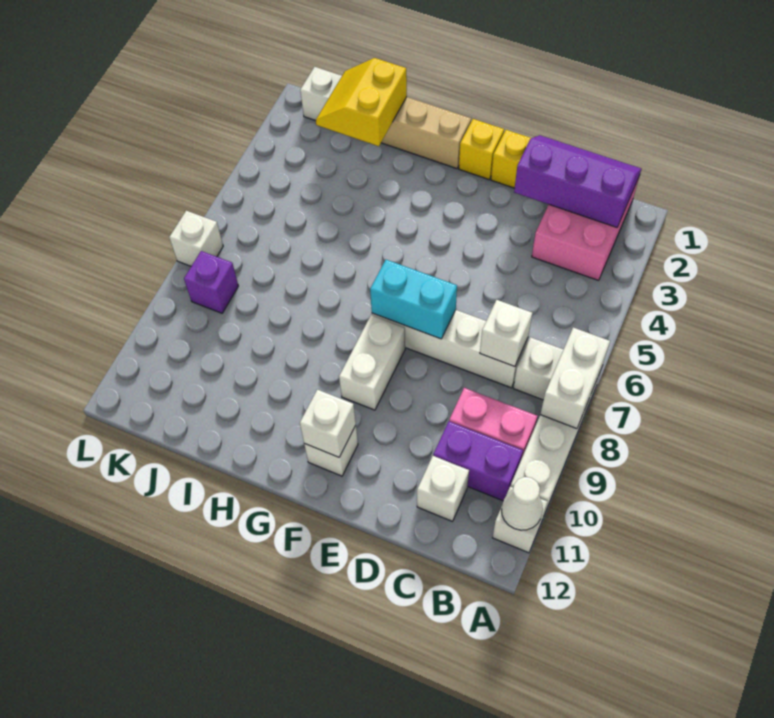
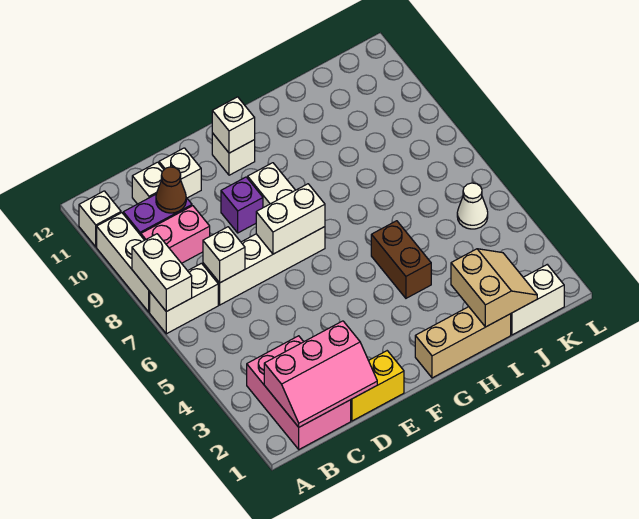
white cone A11 level 2 -> white cone K5 level 1
purple slope B1:D2 level 2 top 2 -> pink slope B1:D2 level 2 top 2
none -> brown cone C10 level 2
cyan brick E7:F7 level 2 -> white brick E7:F7 level 2
yellow brick F1 level 1 -> none
none -> brown brick H4:H5 level 1
yellow slope I1:J2 level 2 top I -> tan slope I1:J2 level 2 top I
purple brick K8 level 1 -> purple brick E9 level 1
white brick L7 level 1 -> white brick D11 level 1

